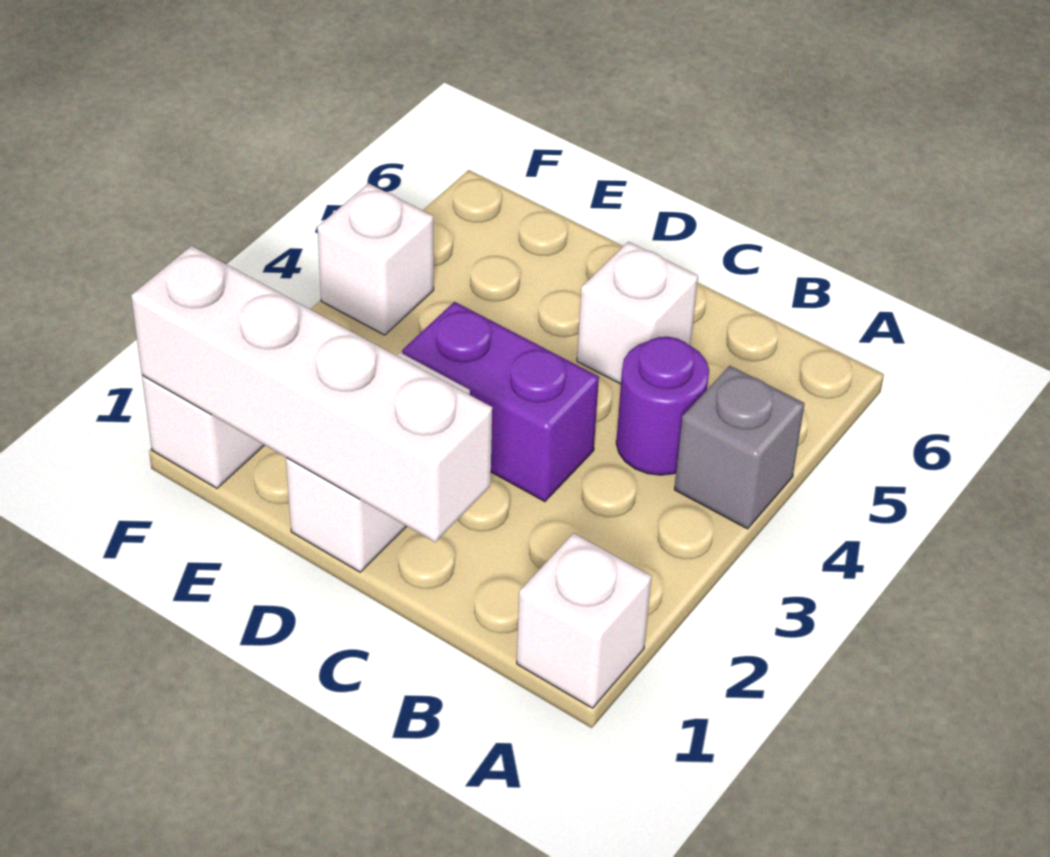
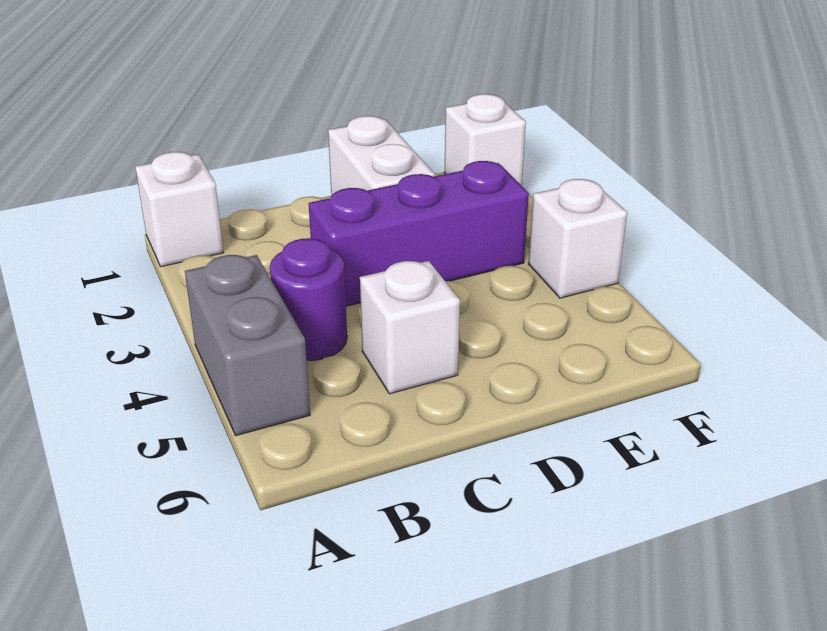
grey brick A4 level 1 -> grey brick A4:A5 level 1
white brick C1:F1 level 2 -> none
purple brick C3:D3 level 1 -> purple brick C3:E3 level 1

